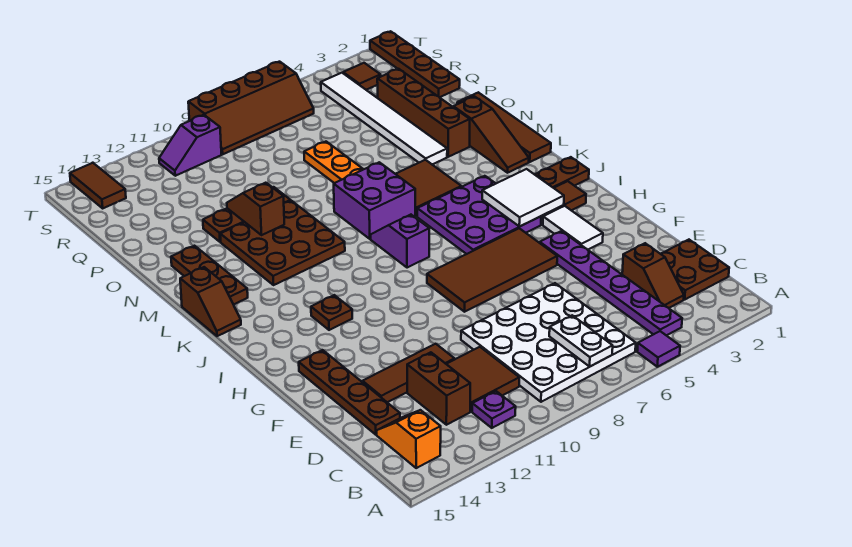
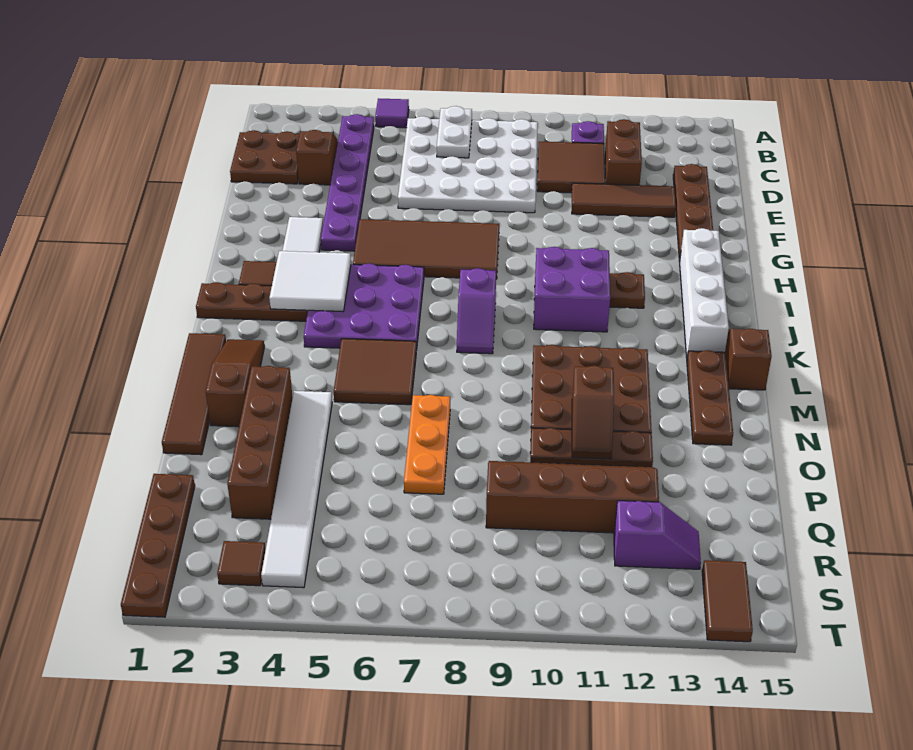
orange slope B14:C14 level 1 top B -> none
none -> white brick H14:K14 level 1
purple brick L7:M8 level 1 -> purple brick I10:J11 level 1
brown slope S6:T9 level 1 top T -> brown slope P9:Q12 level 1 top Q
purple slope S10:S11 level 1 top 10 -> purple slope R12:R13 level 1 top 12

